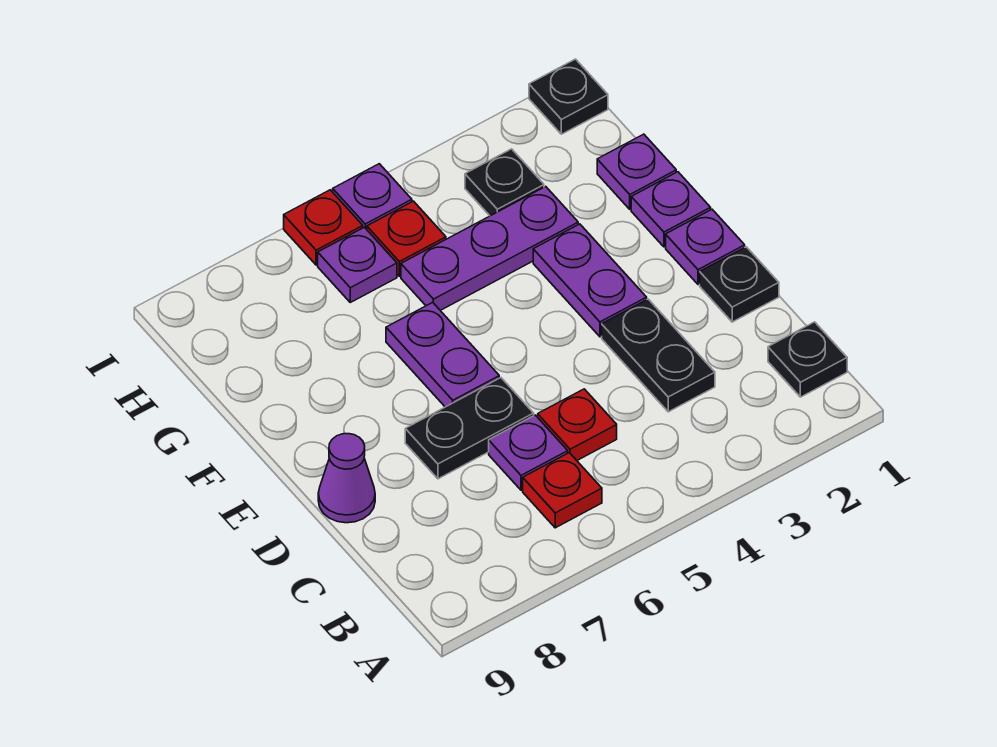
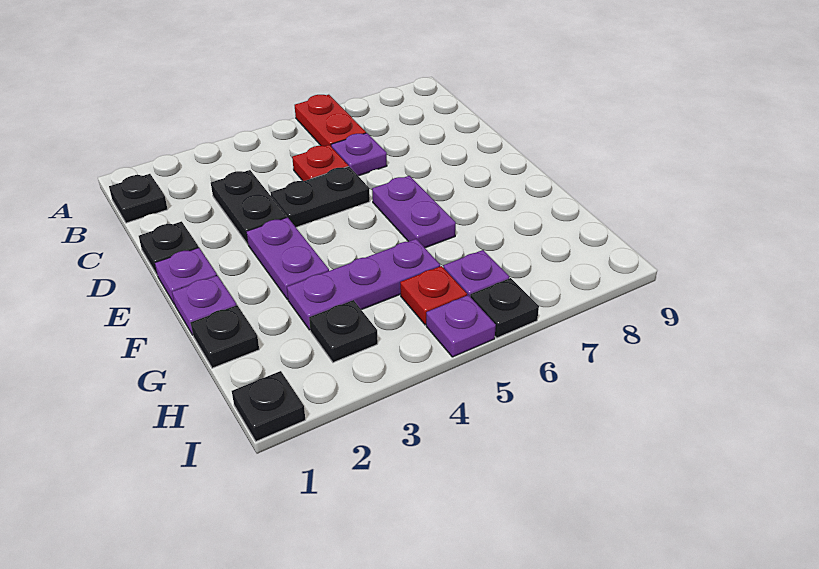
red plate B6 level 1 -> red plate A6:B6 level 1
black plate D6:D7 level 1 -> black plate D4:D5 level 1
purple cone D9 level 1 -> none
purple plate G1 level 1 -> black plate G1 level 1
red plate I6 level 1 -> black plate I6 level 1

